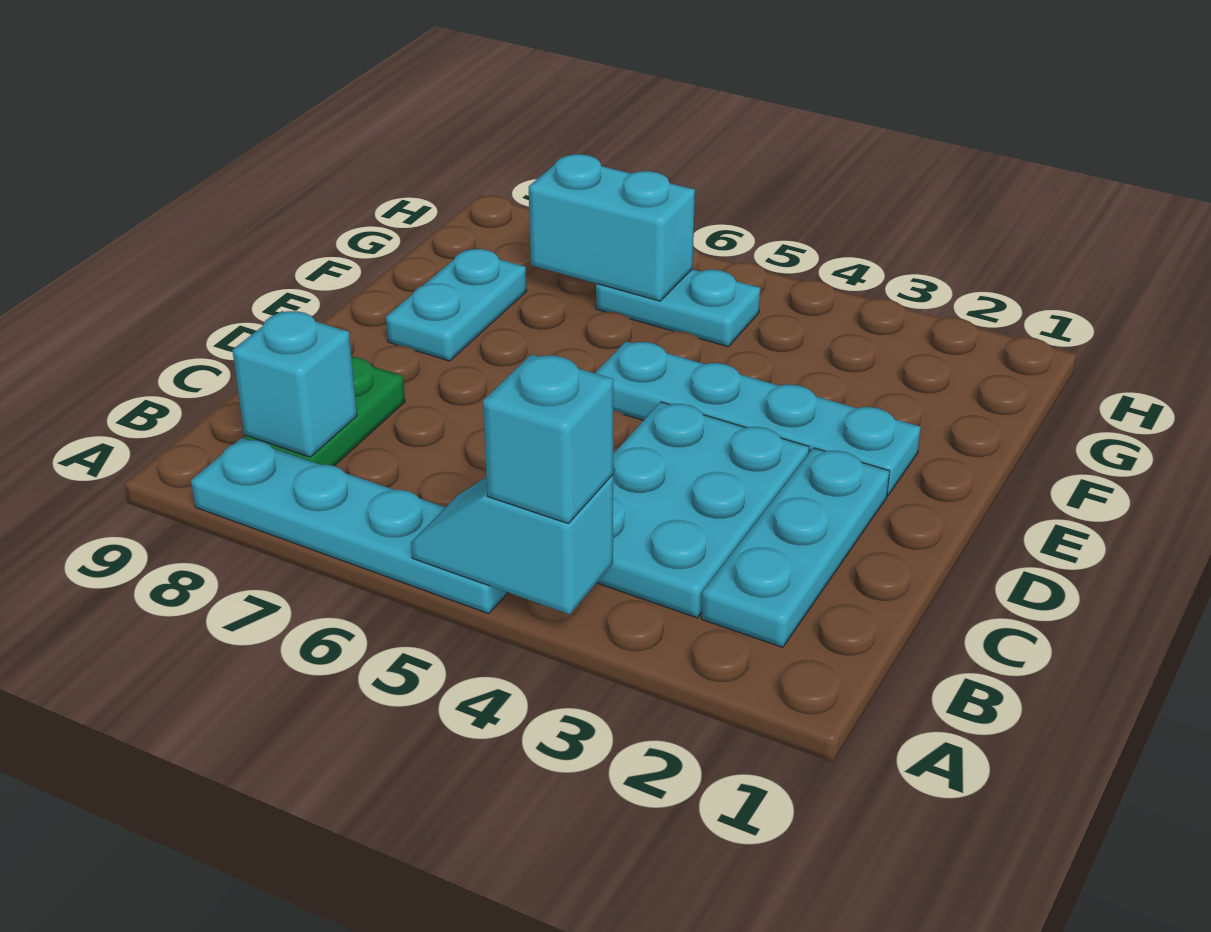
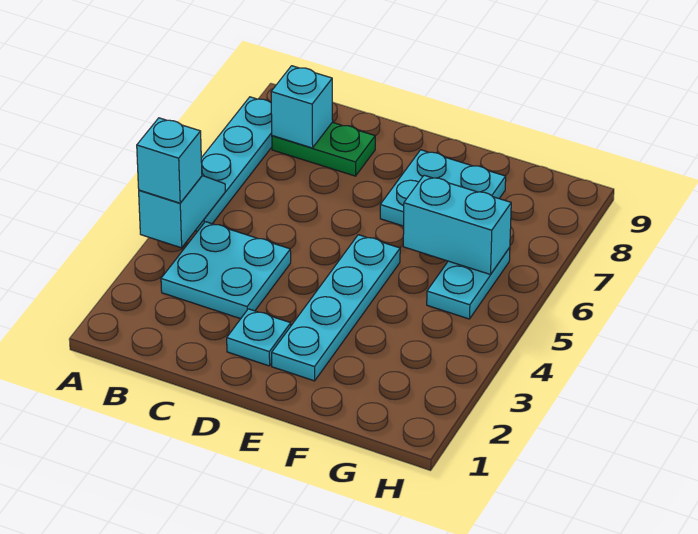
cyan plate B2:D2 level 1 -> cyan plate D2 level 1
cyan plate B3:D4 level 1 -> cyan plate B3:C4 level 1
cyan plate E8:F8 level 1 -> cyan plate E7:F8 level 1
cyan brick G6:G7 level 2 -> cyan brick F6:G6 level 2

